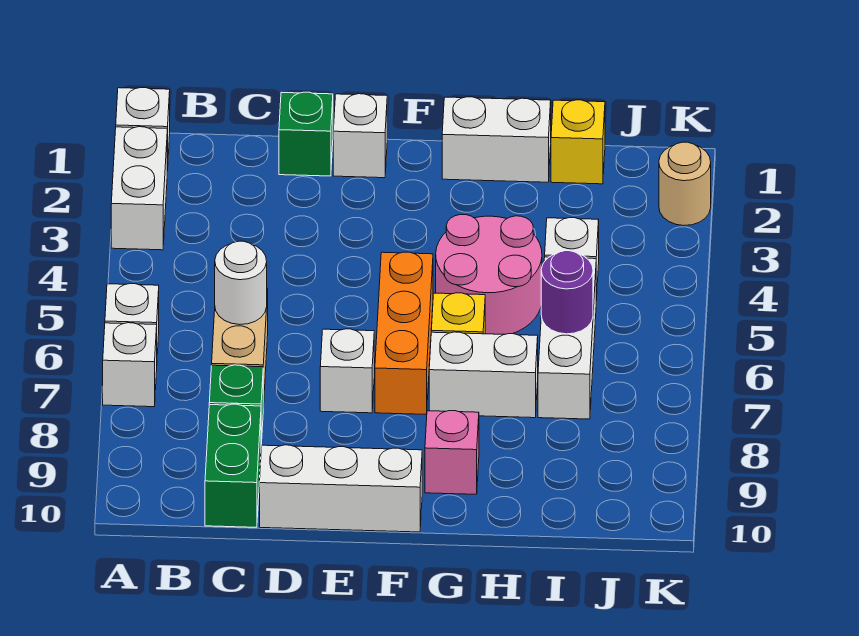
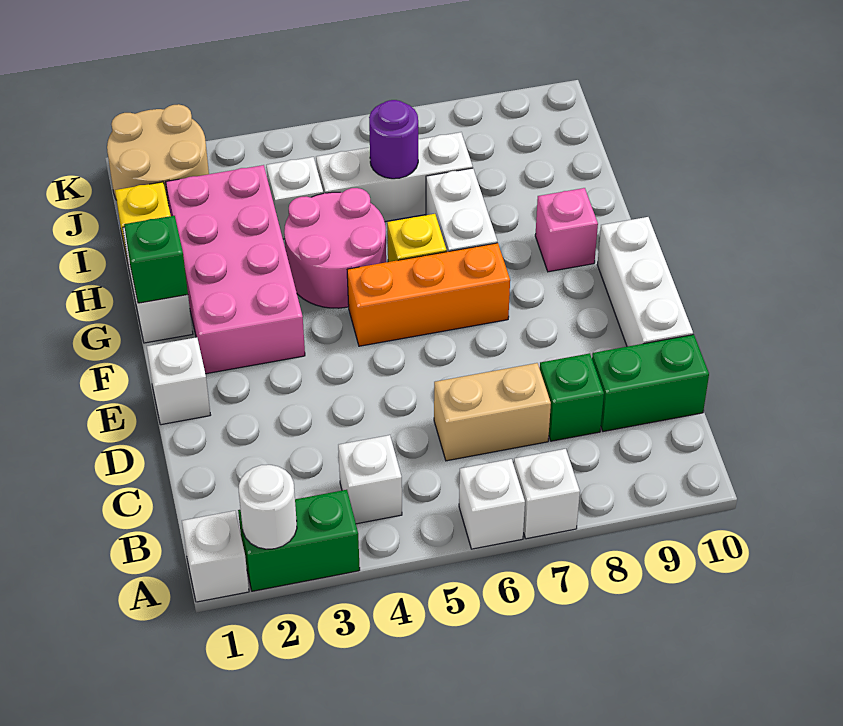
white brick A2:A3 level 1 -> green brick A2:A3 level 1
white round brick C6 level 2 -> white round brick A2 level 2
green brick D1 level 1 -> green brick G1 level 2
white brick E7 level 1 -> white brick B4 level 1
none -> pink brick F2:I3 level 1
tan round brick K2 level 1 -> tan round brick J1:K2 level 1

